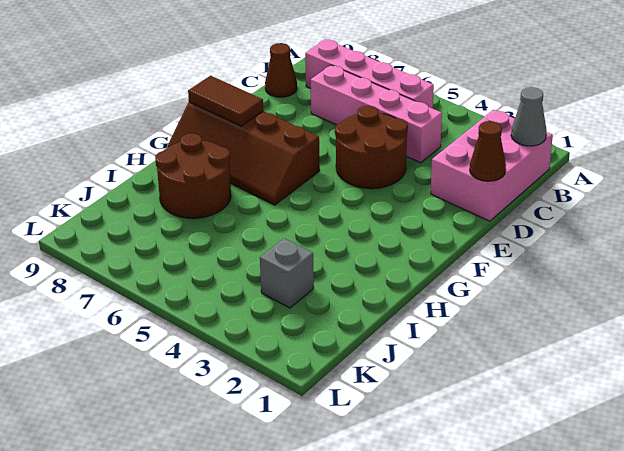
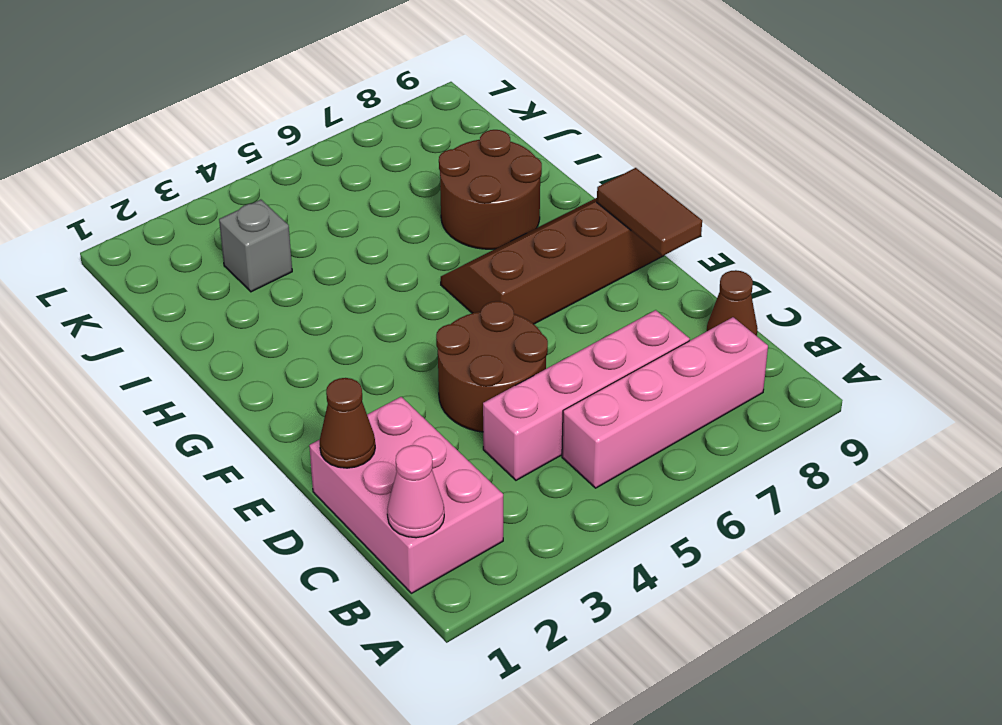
grey cone B1 level 2 -> pink cone B1 level 2
brown tile F8:F9 level 2 -> brown tile E9:F9 level 2

